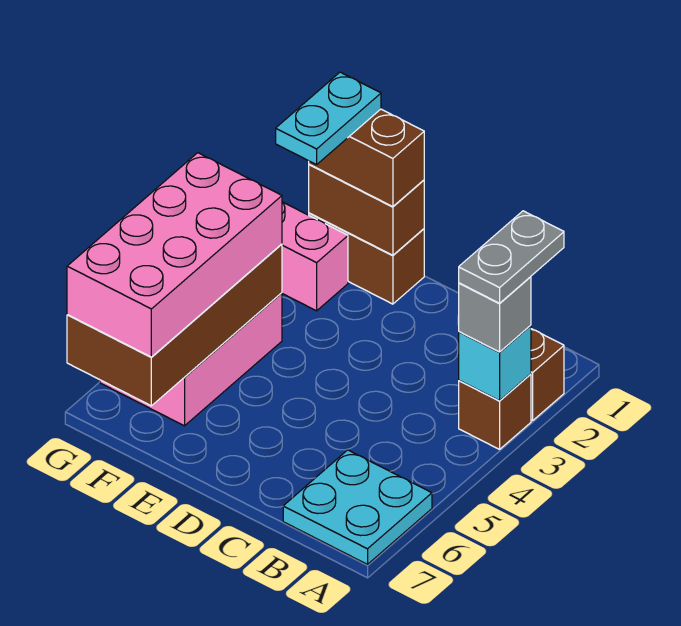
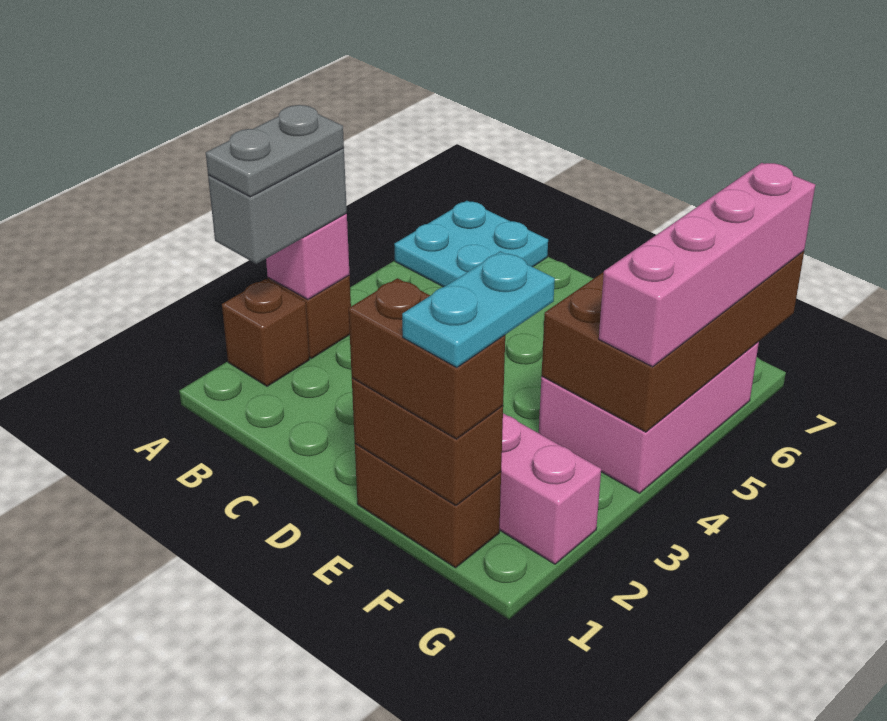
cyan brick A3 level 2 -> pink brick A3 level 2
grey brick A3 level 3 -> grey brick A2:A3 level 3
pink brick F4:G7 level 3 -> pink brick G4:G7 level 3

